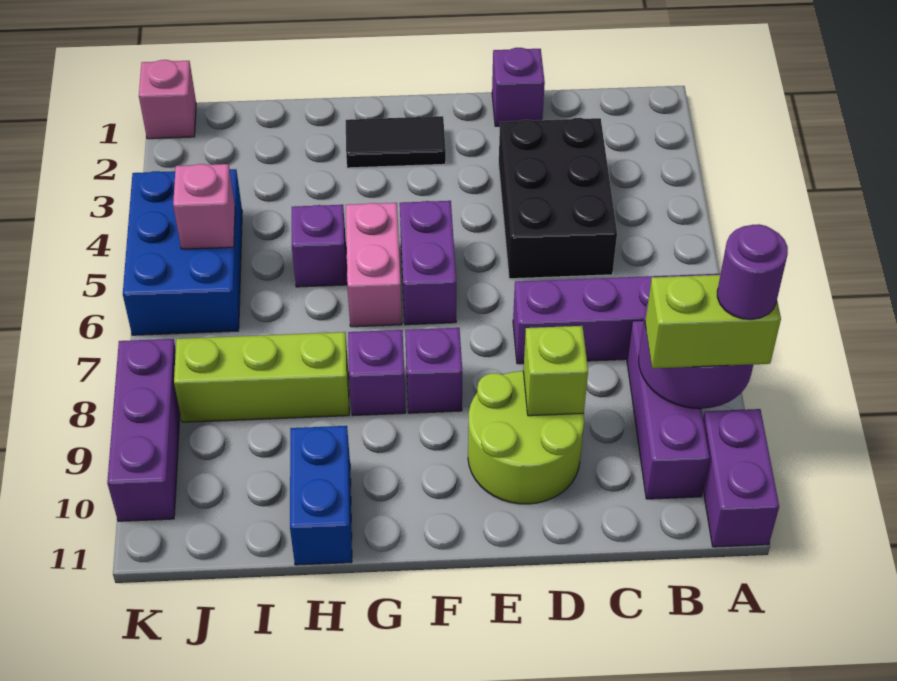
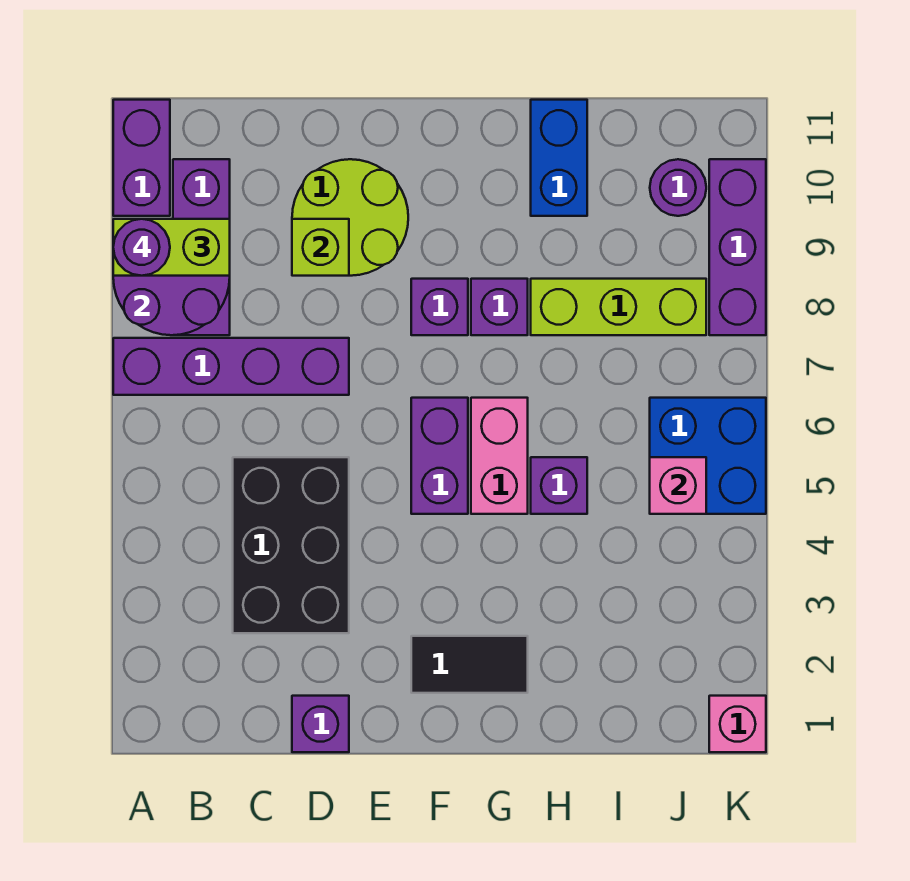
blue brick J4:K6 level 1 -> blue brick J5:K6 level 1
none -> purple round brick J10 level 1

